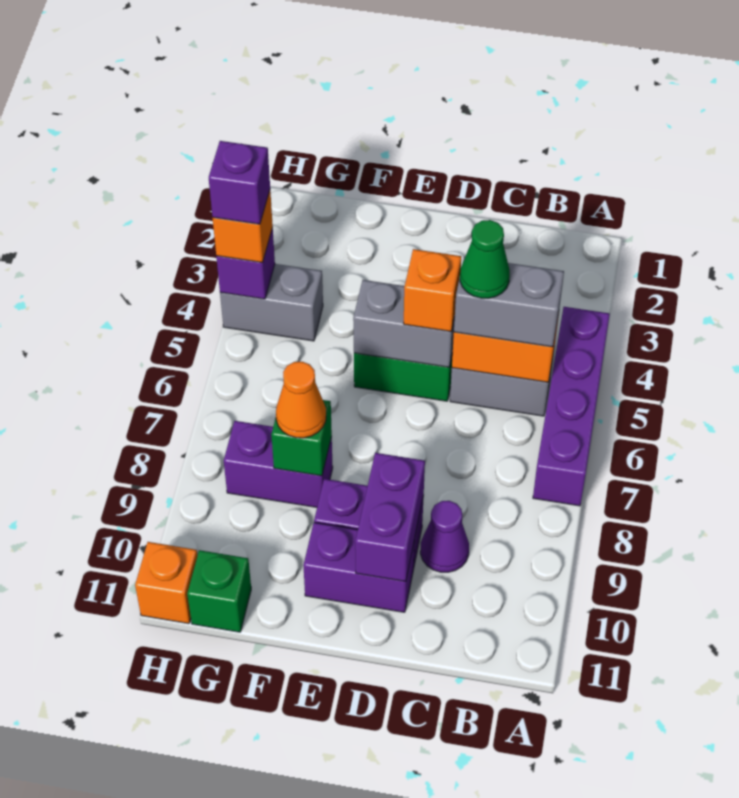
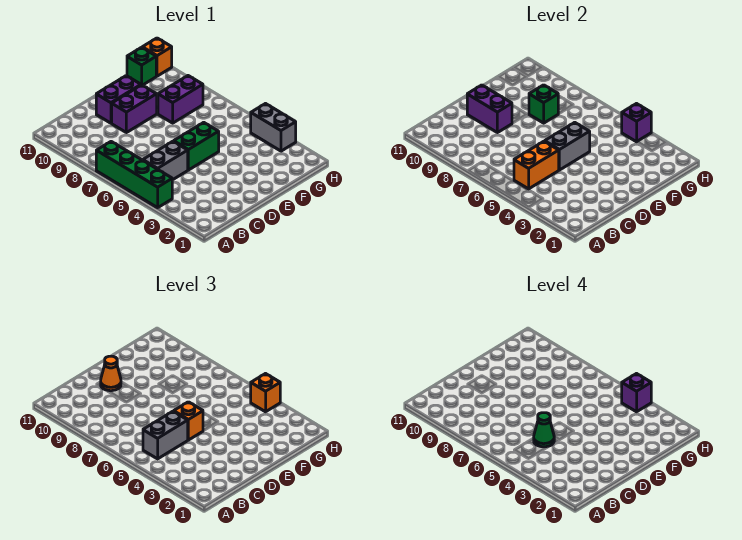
purple brick A4:A7 level 1 -> green brick A4:A7 level 1
purple cone C9 level 1 -> none
orange cone F8 level 3 -> orange cone D10 level 3
grey brick G4:H4 level 1 -> grey brick H3:H4 level 1

